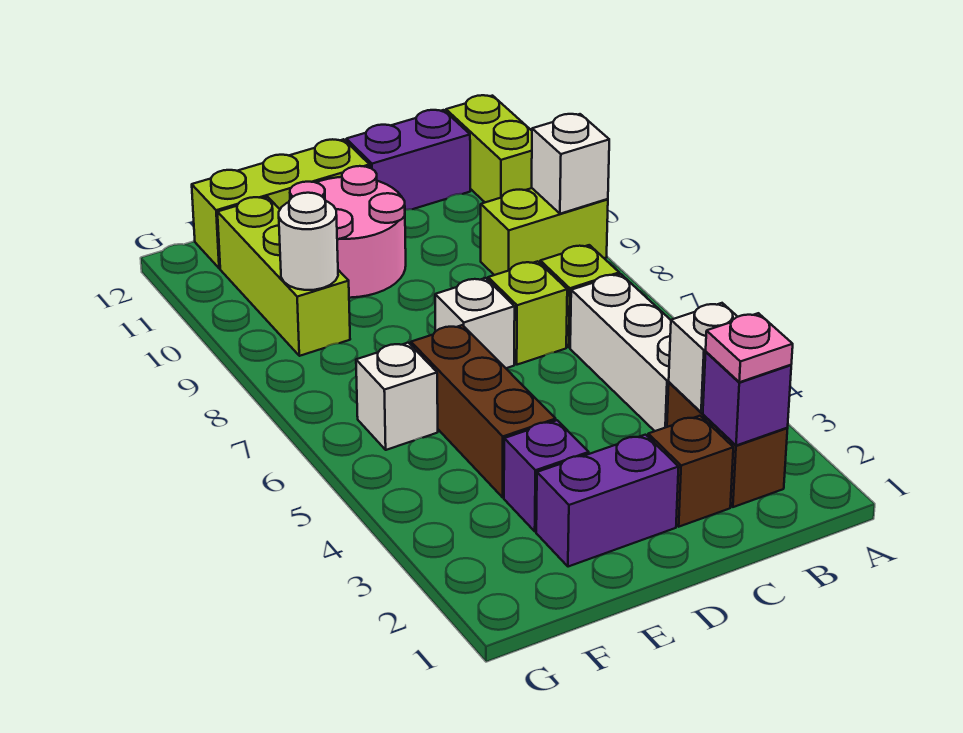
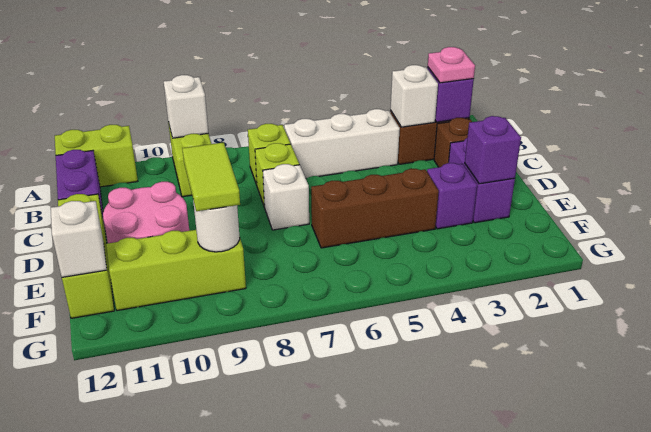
none -> purple brick E2 level 2
none -> lime tile E9:F9 level 3
white brick F6 level 1 -> white brick F12 level 2

